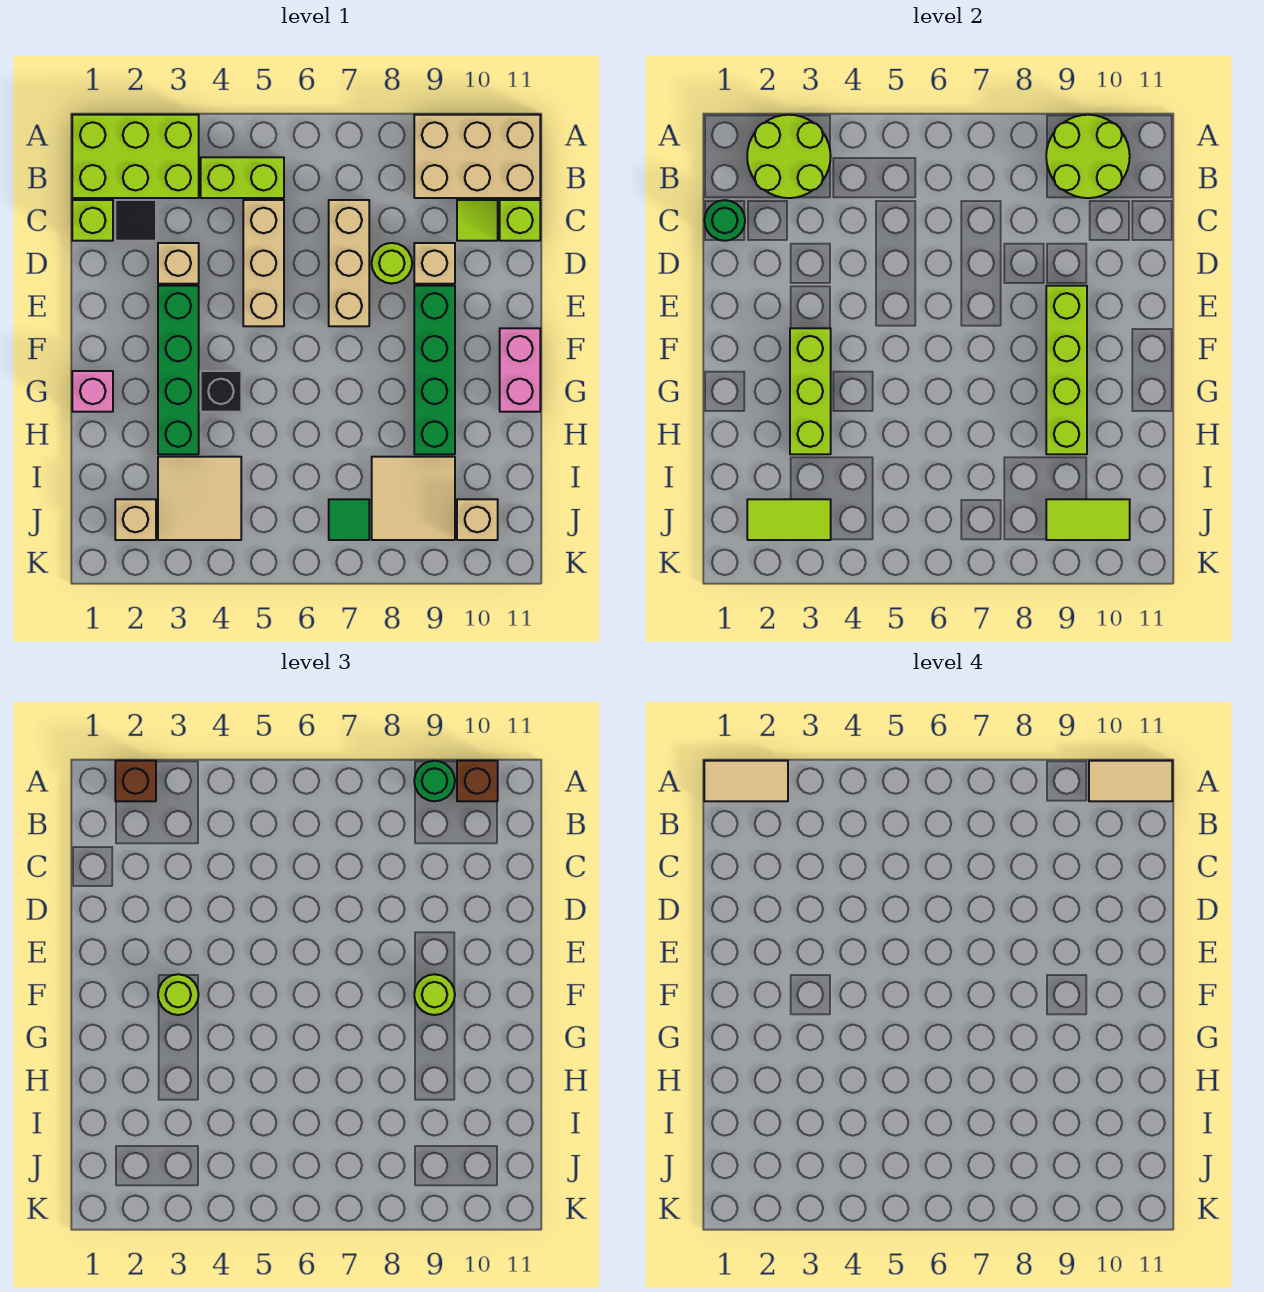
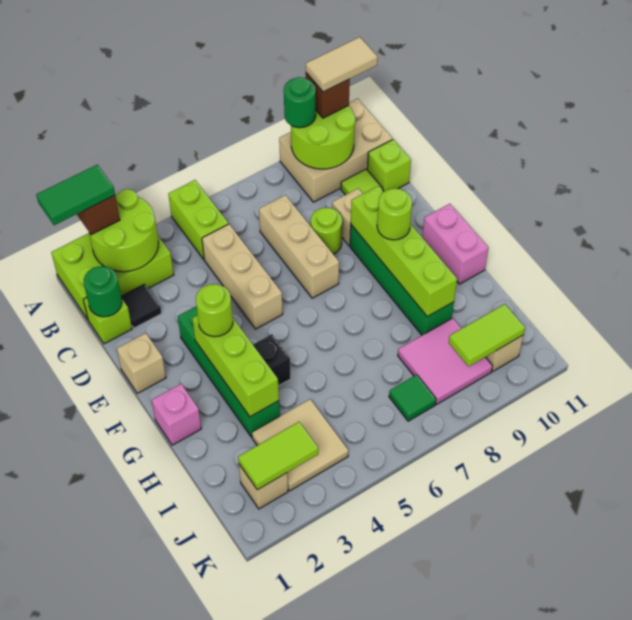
tan tile A1:A2 level 4 -> green tile A1:A2 level 4
lime brick B4:B5 level 1 -> lime brick A5:B5 level 1
tan brick D3 level 1 -> tan brick E1 level 1
tan tile I8:J9 level 1 -> pink tile I8:J9 level 1

